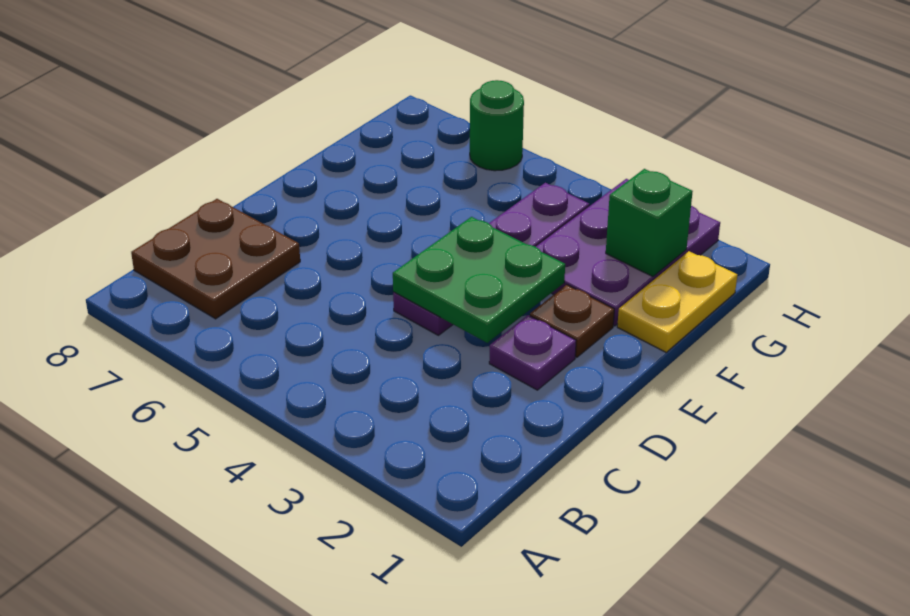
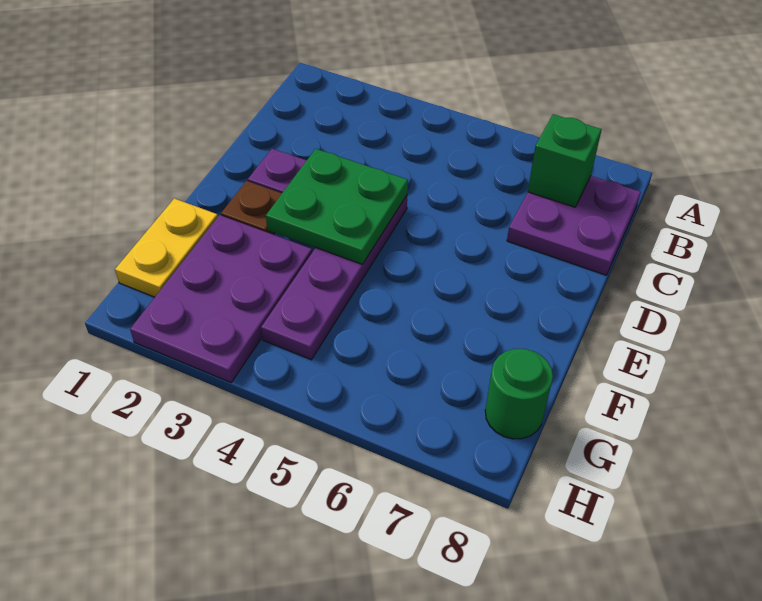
brown plate B7:C8 level 1 -> purple plate B7:C8 level 1
green brick G2 level 2 -> green brick B7 level 2
green round brick H6 level 1 -> green round brick G8 level 1

